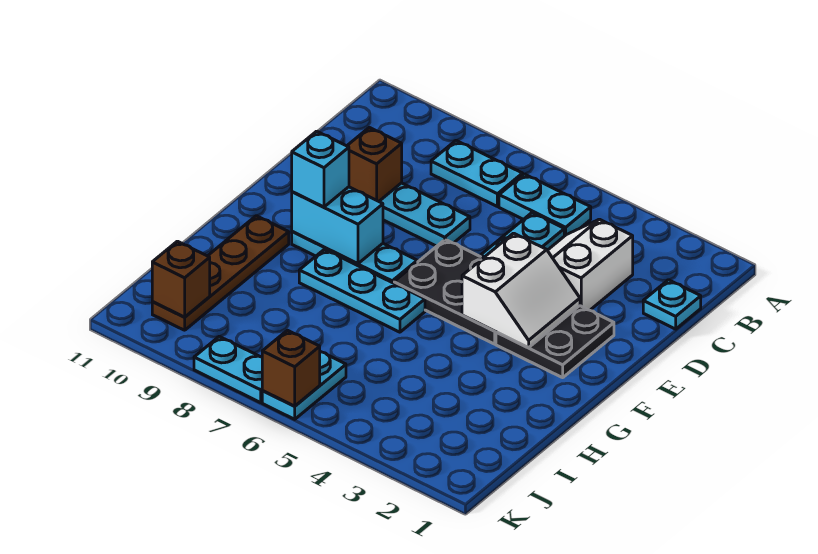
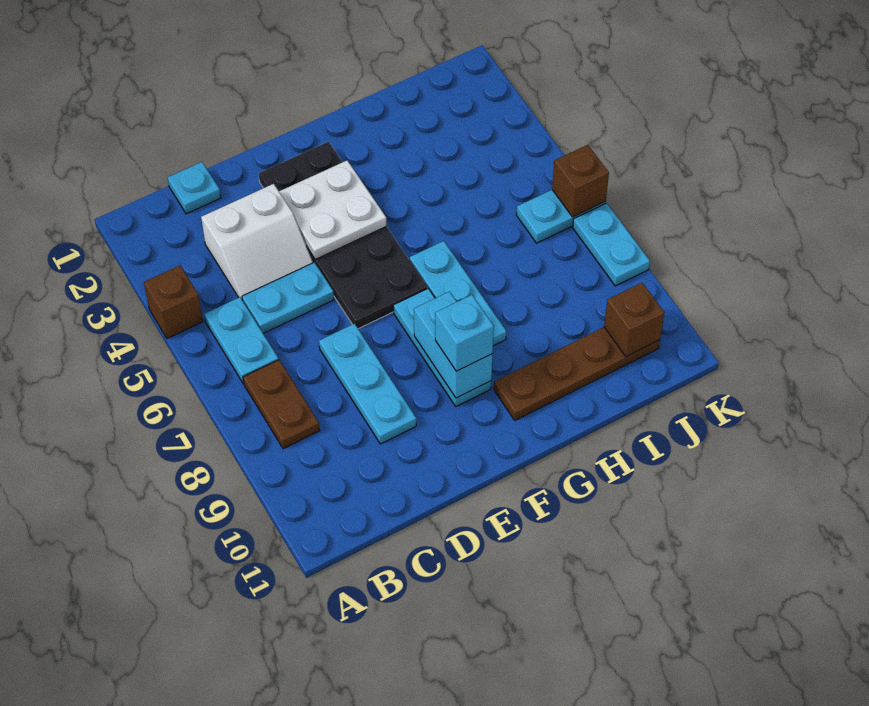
cyan plate B7:B8 level 1 -> brown plate B7:B8 level 1
brown brick D9 level 2 -> brown brick A4 level 1
white slope E3:F4 level 2 top 4 -> white plate E3:F4 level 2

